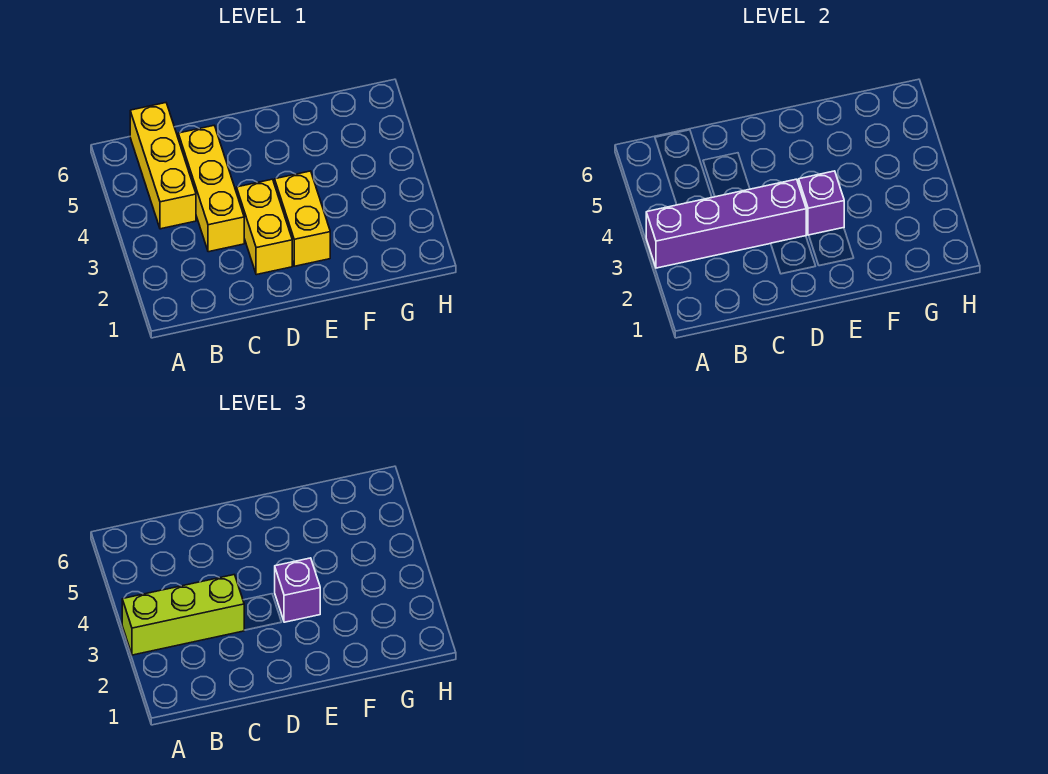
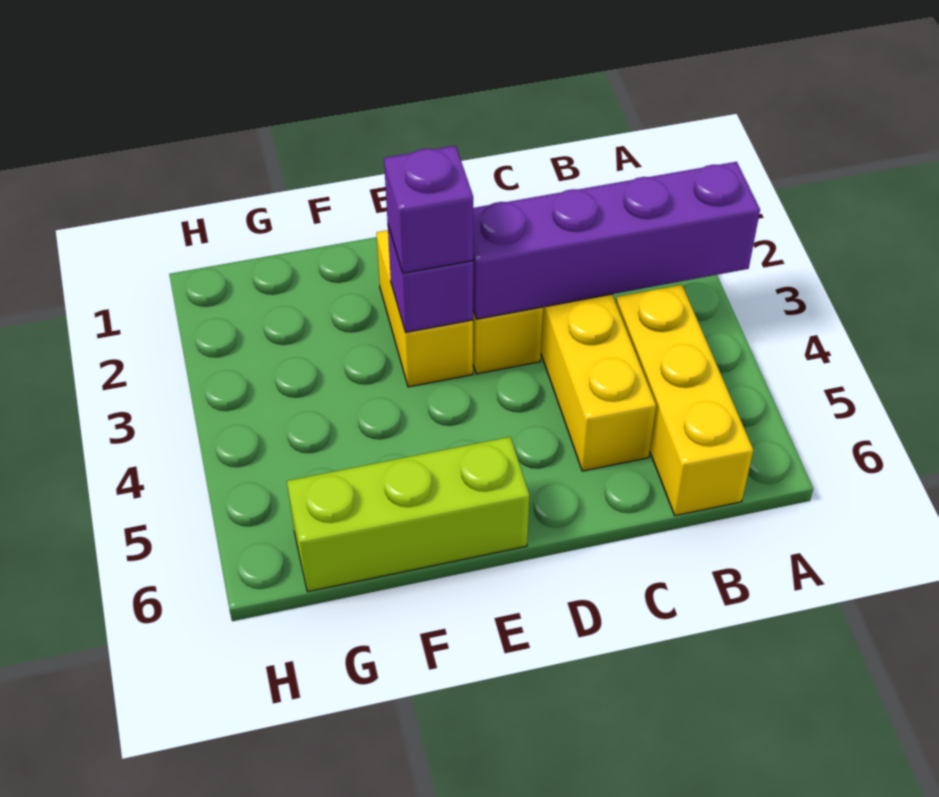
lime brick A3:C3 level 3 -> lime brick E6:G6 level 1

